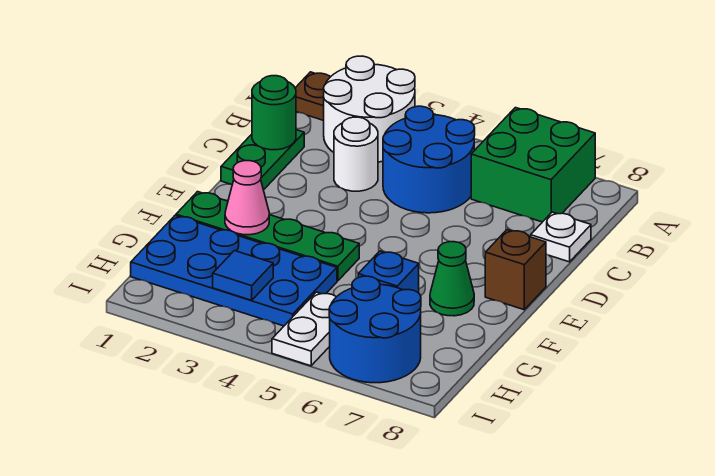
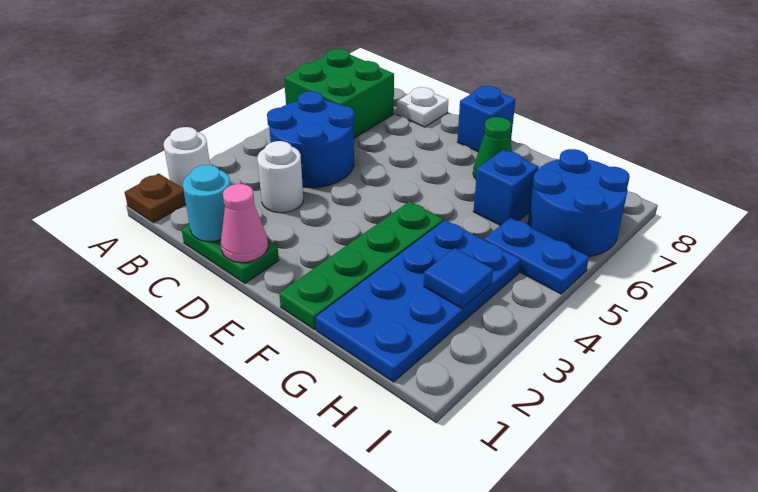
white round brick A2:B3 level 1 -> white round brick A2 level 1
green round brick C1 level 2 -> cyan round brick C1 level 2
brown brick E8 level 1 -> blue brick E8 level 1
pink cone F2 level 2 -> pink cone D1 level 2
white plate H5:I5 level 1 -> blue plate H5:I5 level 1

